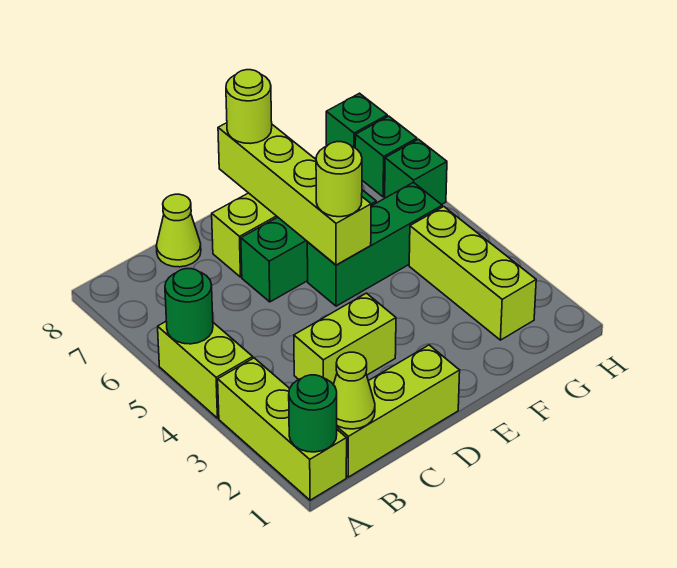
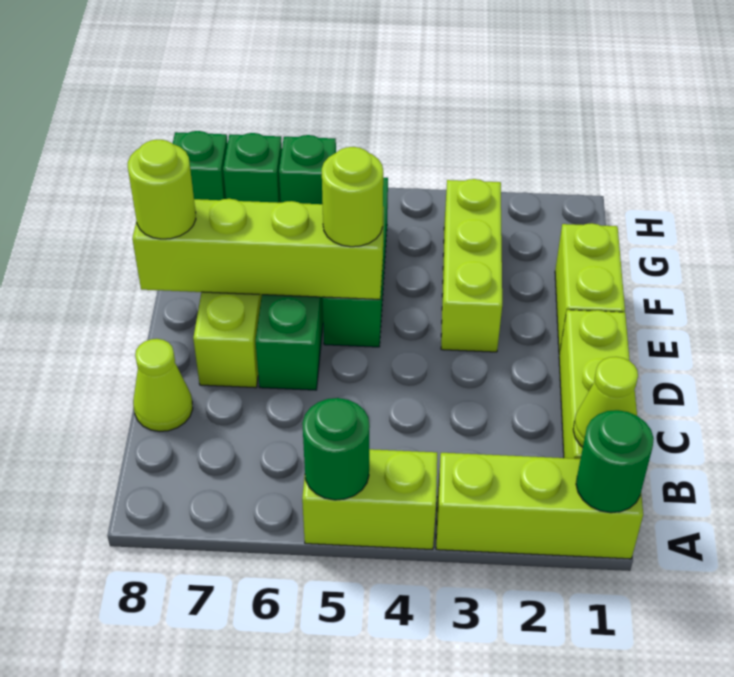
lime brick C3:D3 level 1 -> lime brick E1:F1 level 1
lime brick G2:G4 level 1 -> lime brick E3:G3 level 1

